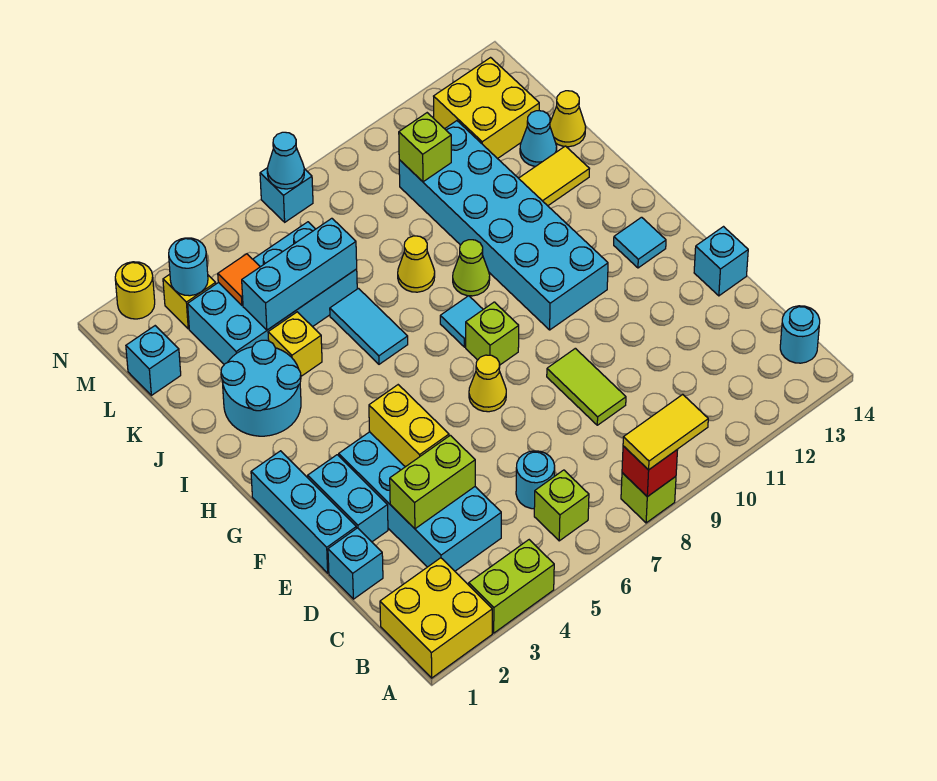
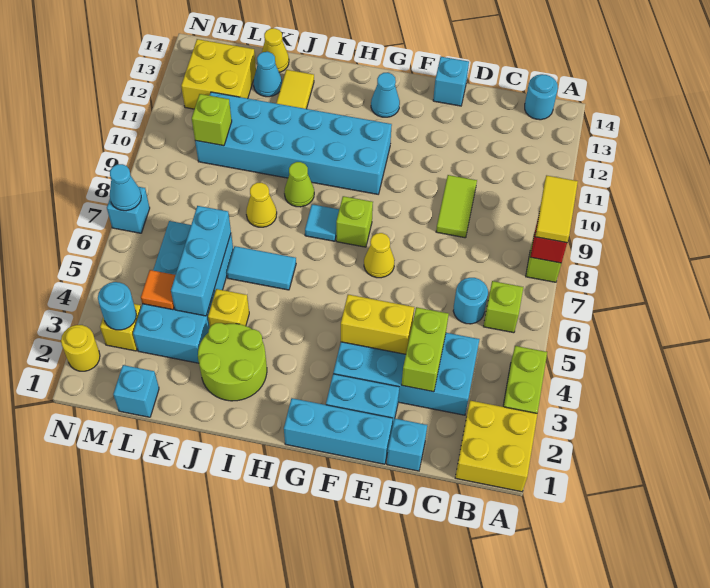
lime tile D9:E9 level 1 -> lime tile D9:D10 level 1
cyan tile G13 level 1 -> cyan cone G13 level 1
cyan round brick I2:J3 level 1 -> lime round brick I2:J3 level 1

